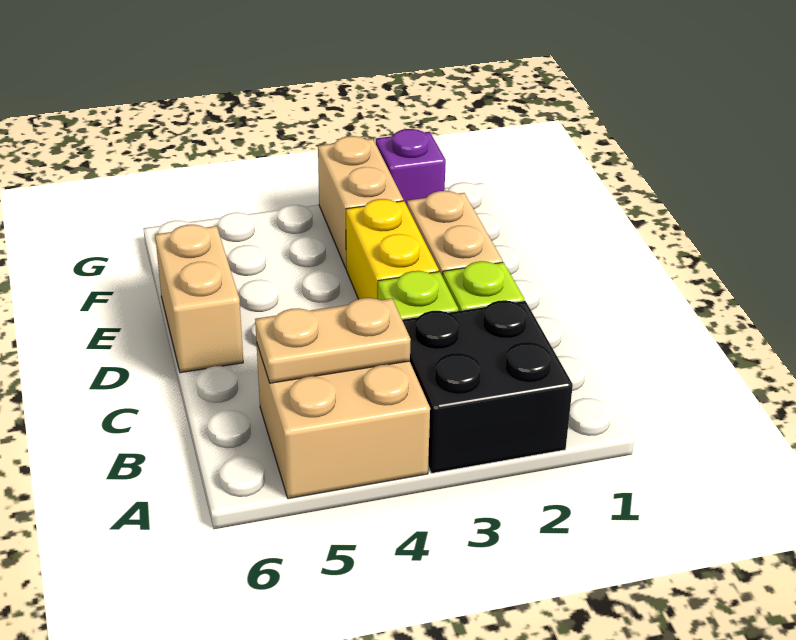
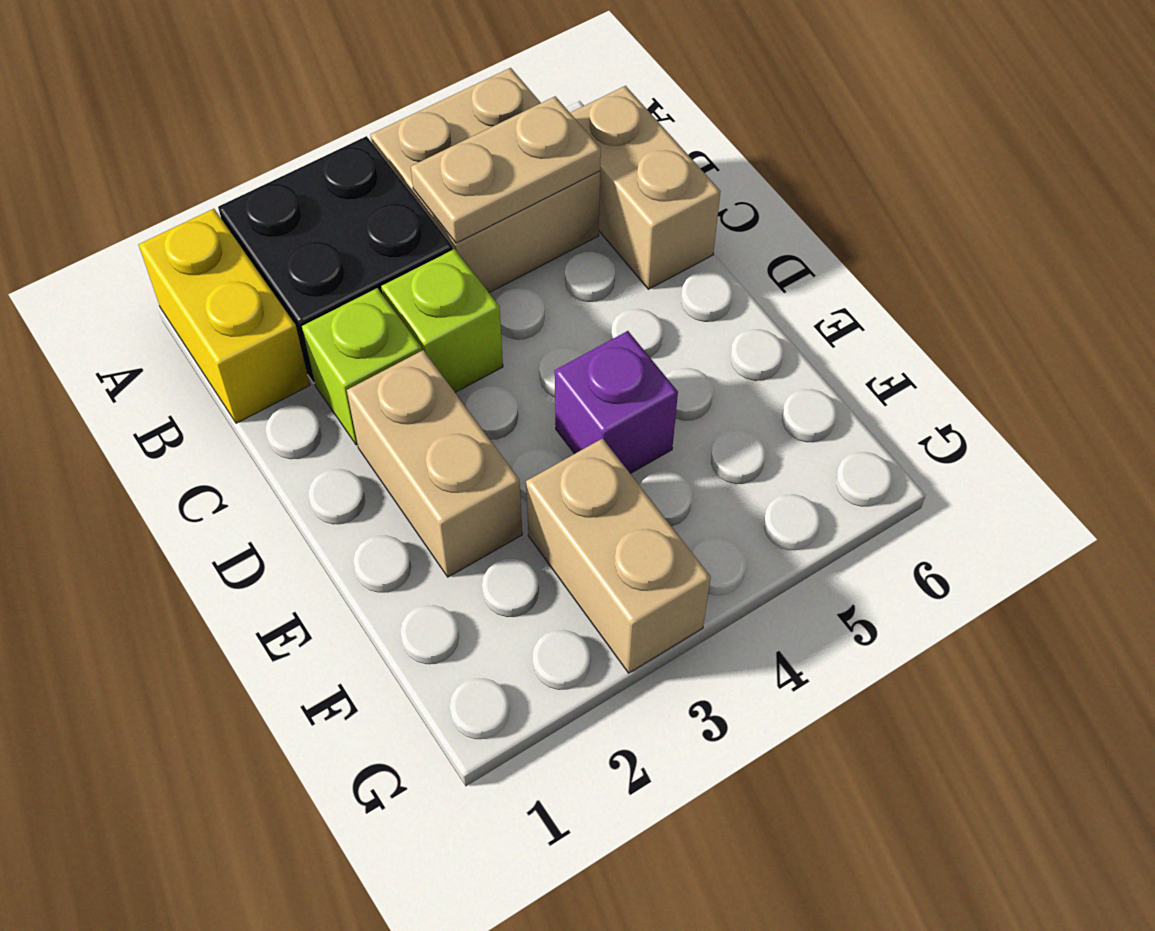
yellow brick D3:E3 level 1 -> yellow brick A1:B1 level 1
tan brick D6:E6 level 1 -> tan brick B6:C6 level 1
purple brick G2 level 1 -> purple brick E4 level 1

